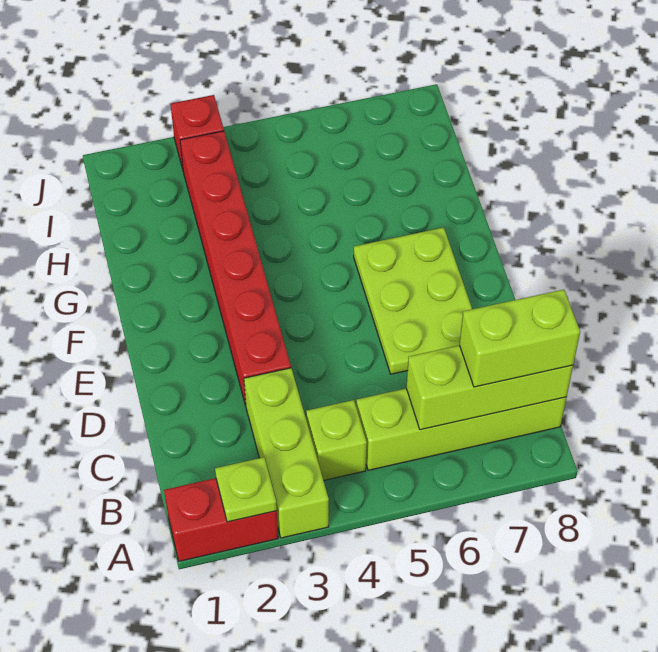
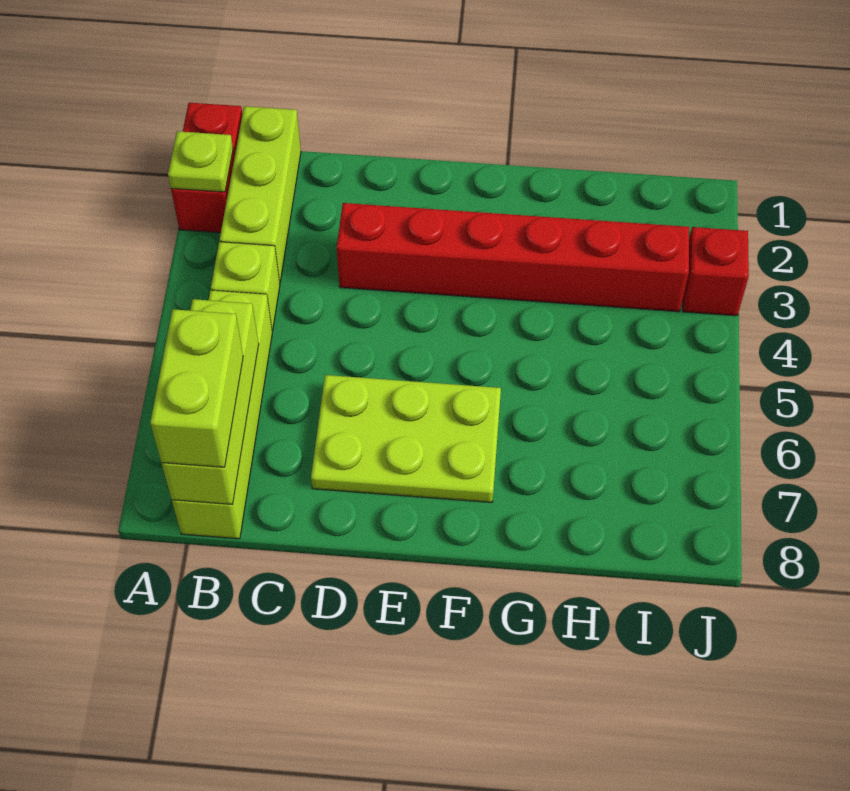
lime brick A3:C3 level 1 -> lime brick B1:B3 level 1

